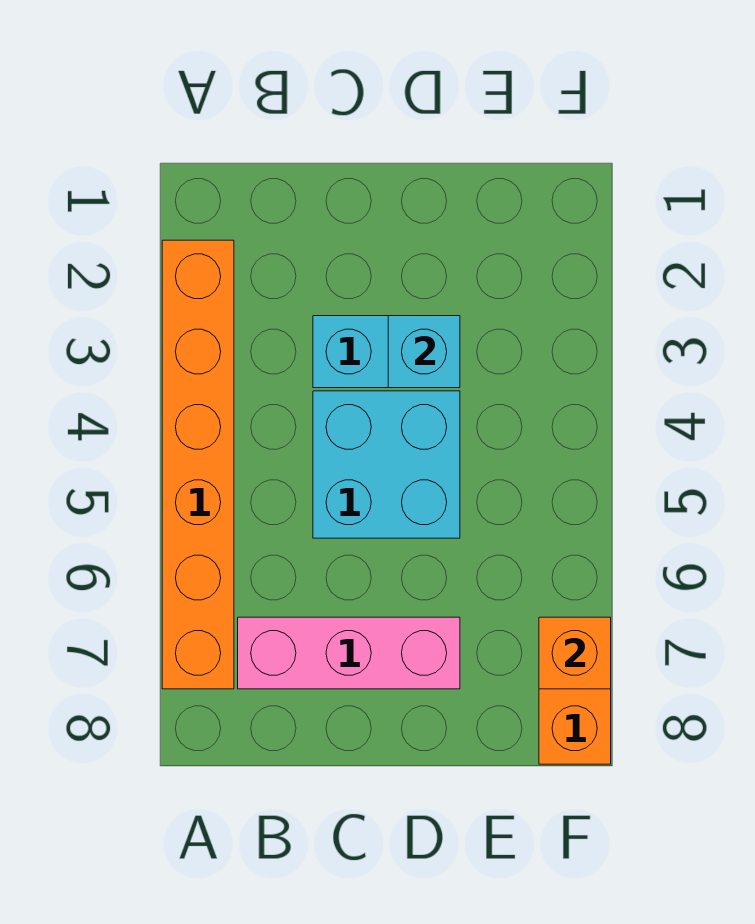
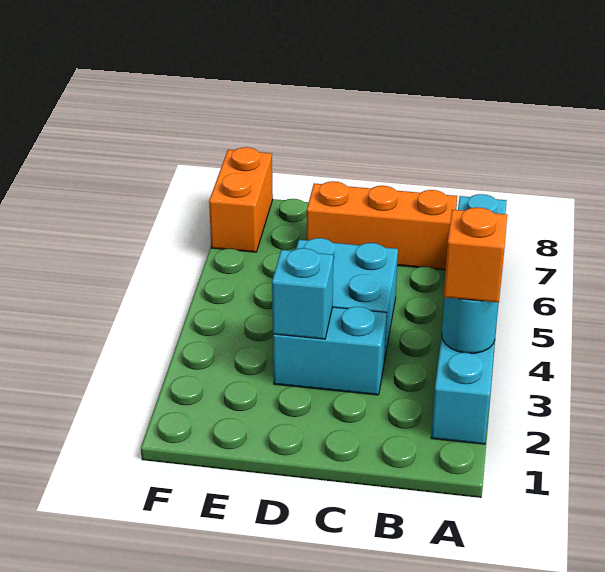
orange brick A2:A7 level 1 -> cyan brick A2:A7 level 1
none -> cyan round brick A3 level 2
pink brick B7:D7 level 1 -> orange brick B7:D7 level 1
orange brick F7 level 2 -> orange brick A3 level 3

